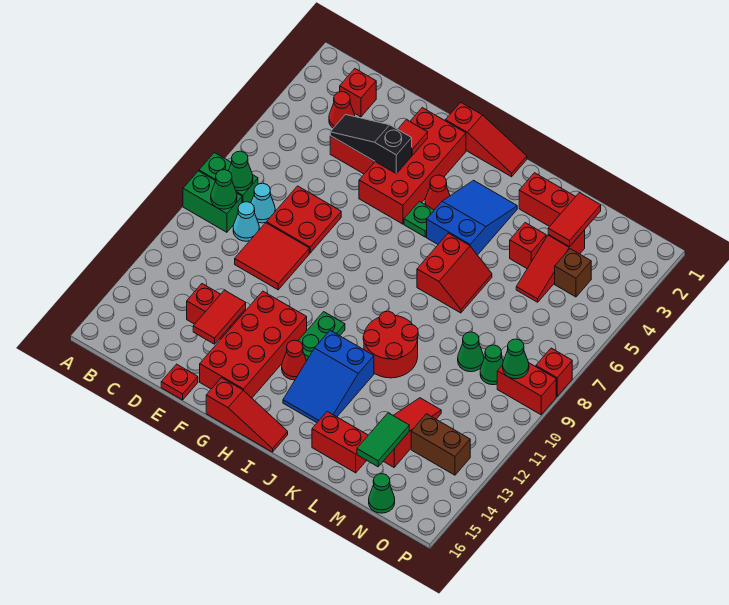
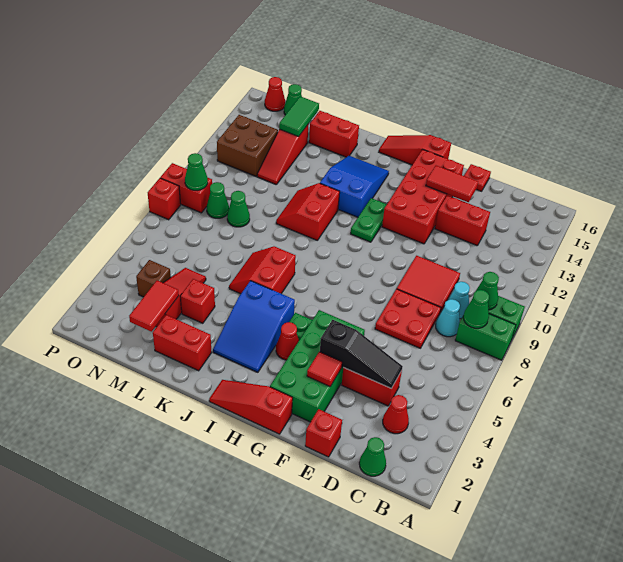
none -> green cone C1 level 1
red brick C2 level 1 -> red brick E1 level 1
red tile E13:E14 level 2 -> red tile E14:F14 level 2
red brick F2:G5 level 1 -> green brick F2:G5 level 1
red cone H13 level 1 -> red cone O16 level 1
red round brick J10:K11 level 1 -> red slope J10:K11 level 1 top J
brown brick N13:O13 level 1 -> brown brick N12:O13 level 1

